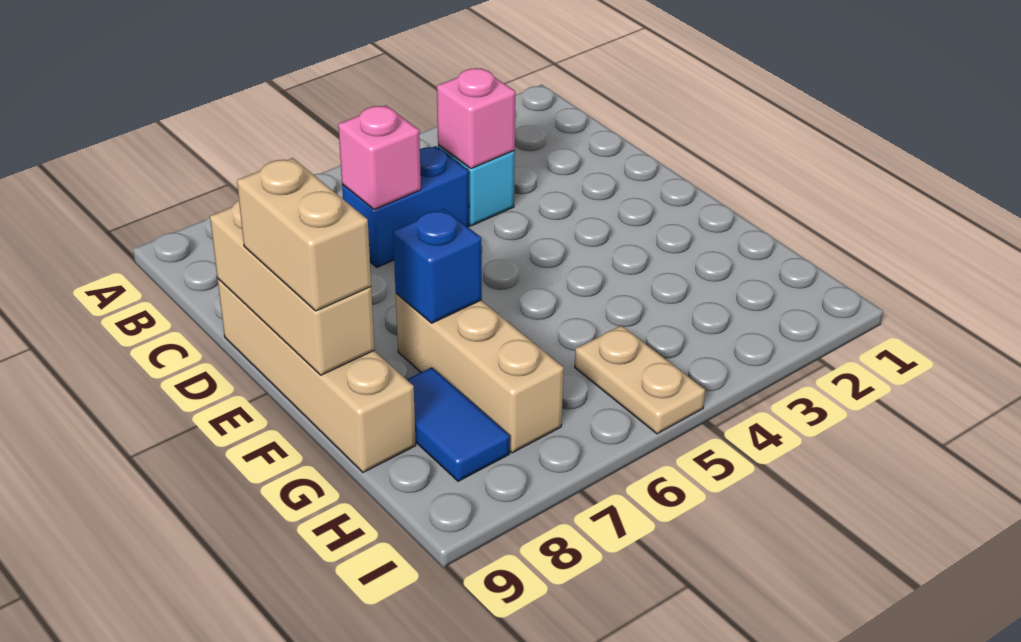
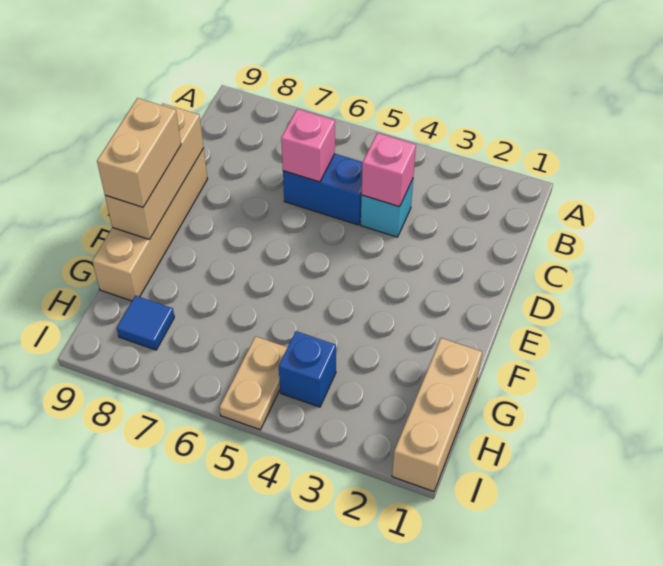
tan brick F7:H7 level 1 -> tan brick G1:I1 level 1
blue brick F7 level 2 -> blue brick H4 level 1
blue tile G8:H8 level 1 -> blue tile H8 level 1

